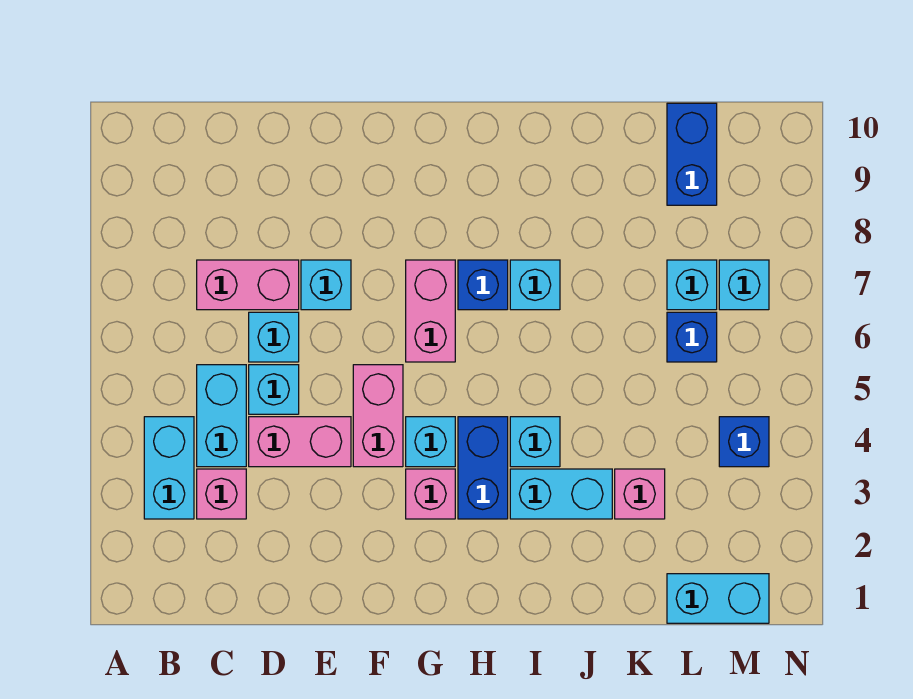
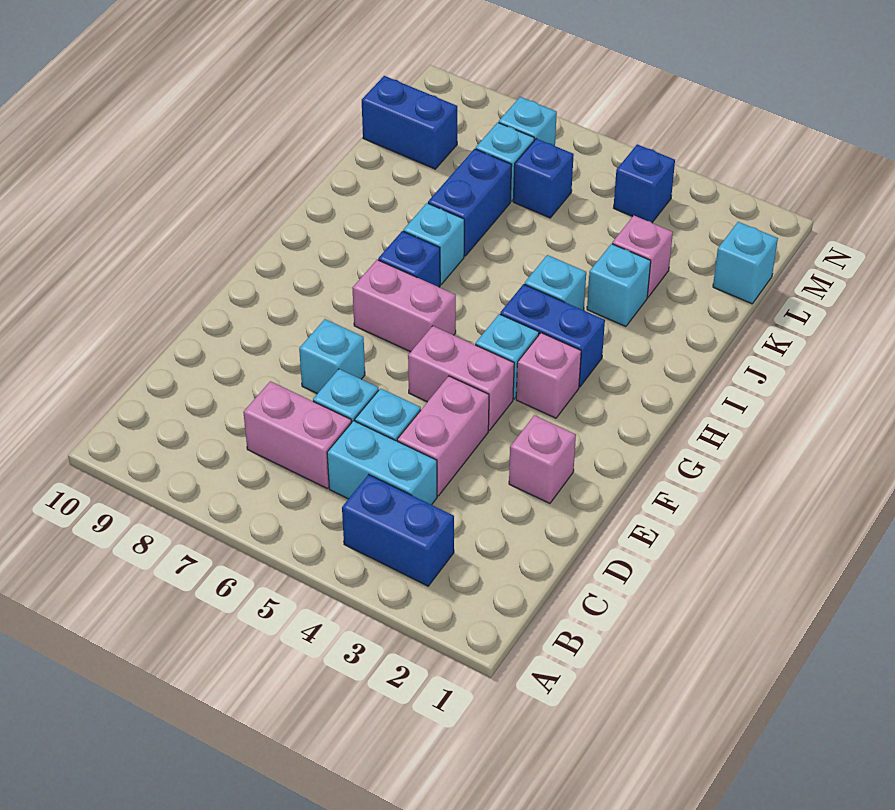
cyan brick B3:B4 level 1 -> blue brick B3:B4 level 1
pink brick C3 level 1 -> pink brick E2 level 1
pink brick C7:D7 level 1 -> pink brick C6:C7 level 1
cyan brick I3:J3 level 1 -> cyan brick J3 level 1
none -> blue brick J7:K7 level 1
cyan brick L1:M1 level 1 -> cyan brick L1 level 1

